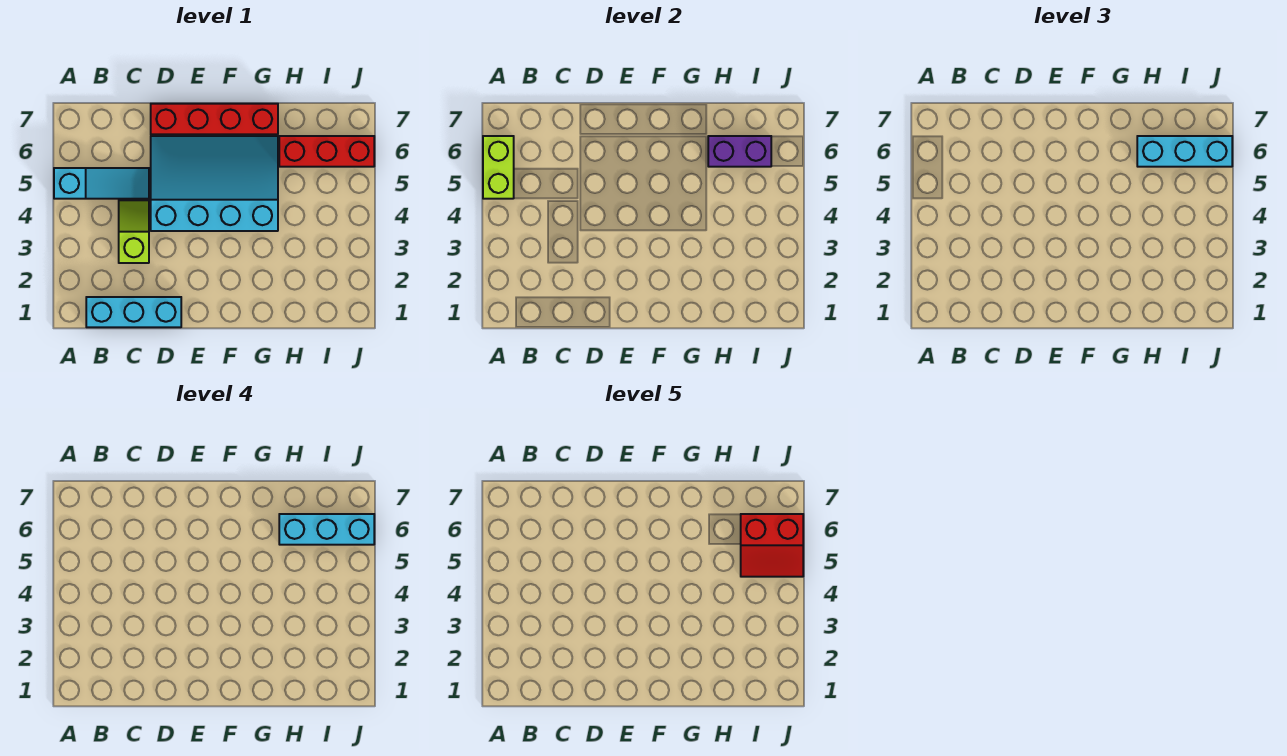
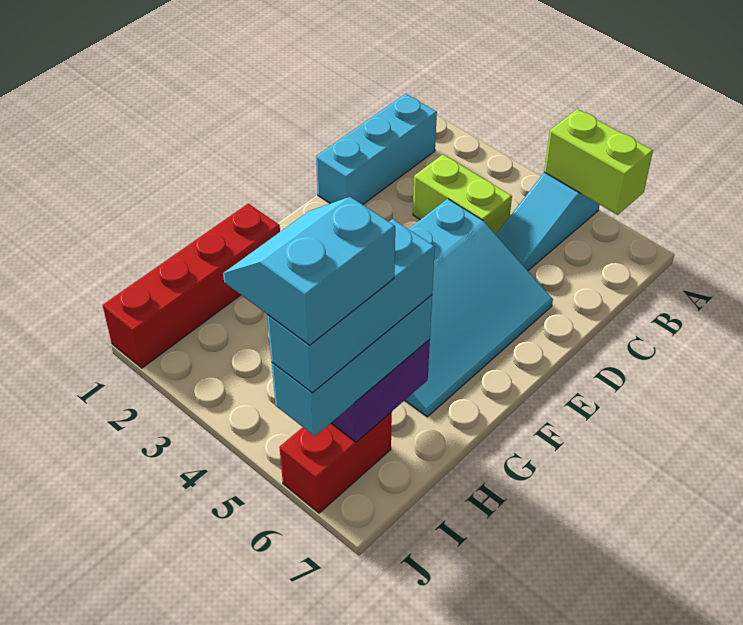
lime slope C3:C4 level 1 top 3 -> lime brick C3:C4 level 1
red brick D7:G7 level 1 -> red brick G1:J1 level 1
red brick H6:J6 level 1 -> red brick I6:J6 level 1
red slope I5:J6 level 5 top 6 -> cyan slope I5:J6 level 5 top 6

